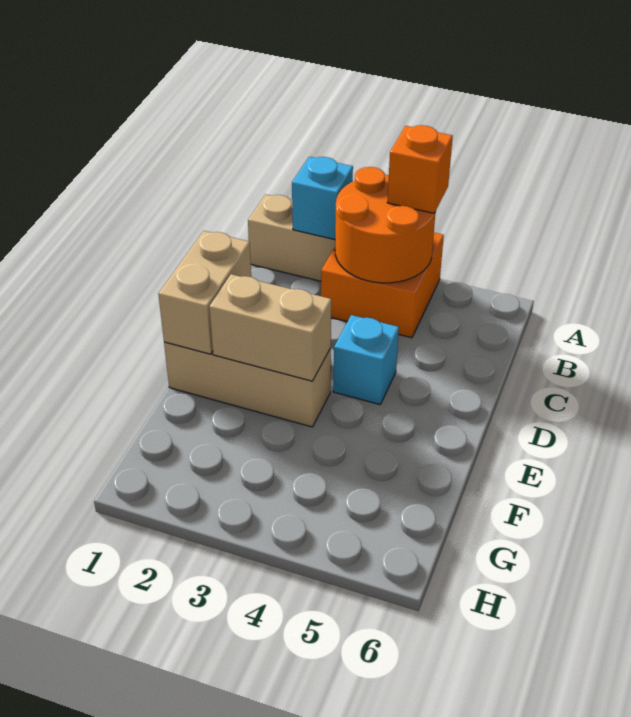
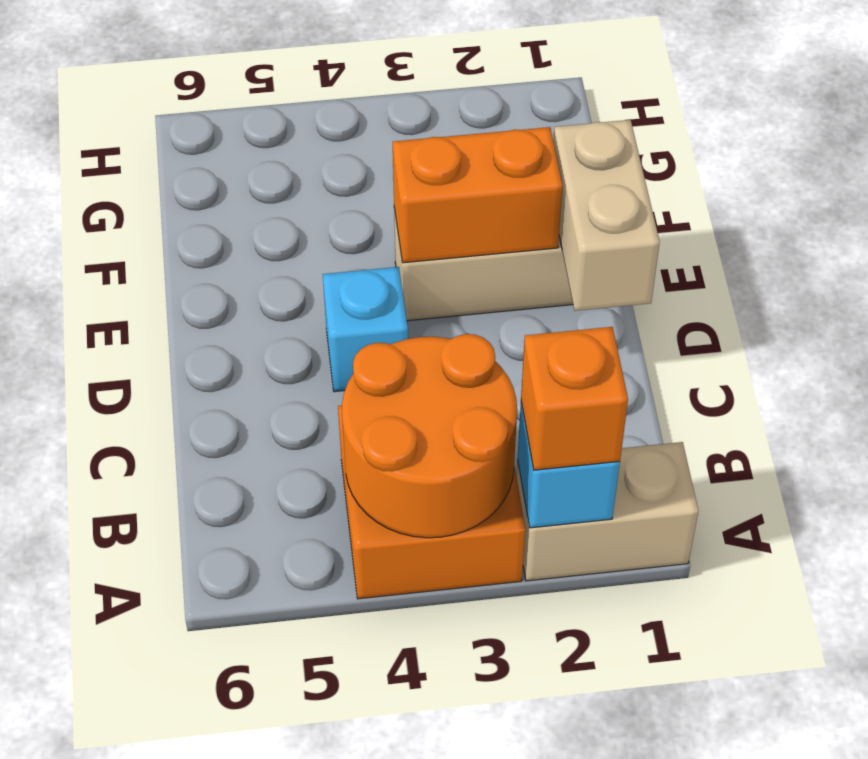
orange brick A4 level 3 -> orange brick A2 level 3
tan brick E2:E3 level 2 -> orange brick E2:E3 level 2

